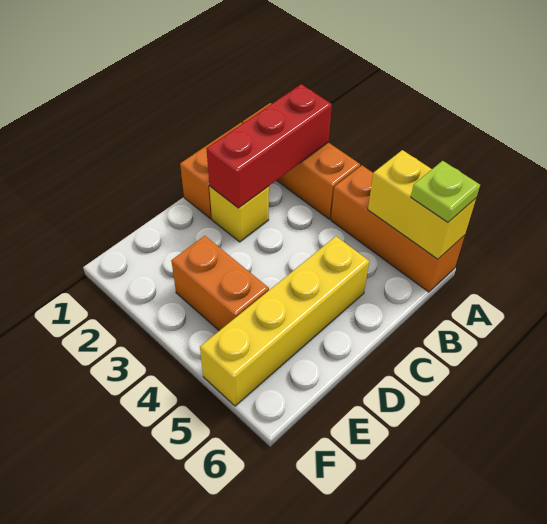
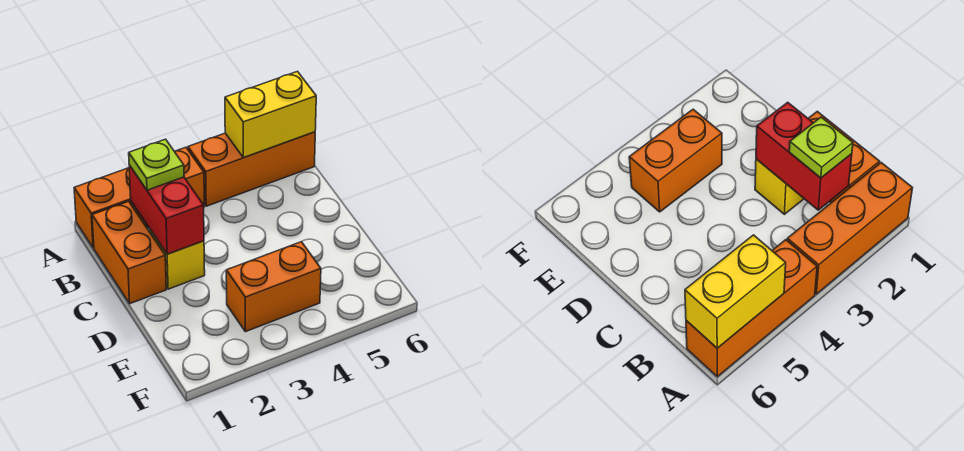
red brick A2:C2 level 2 -> red brick B2:C2 level 2
lime plate A6 level 3 -> lime plate B2 level 3
yellow brick C5:F5 level 1 -> none

